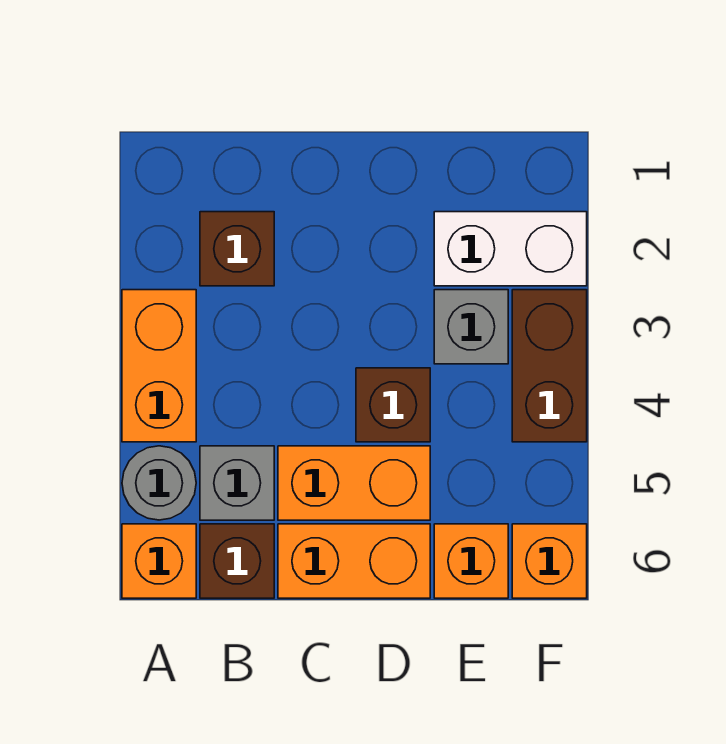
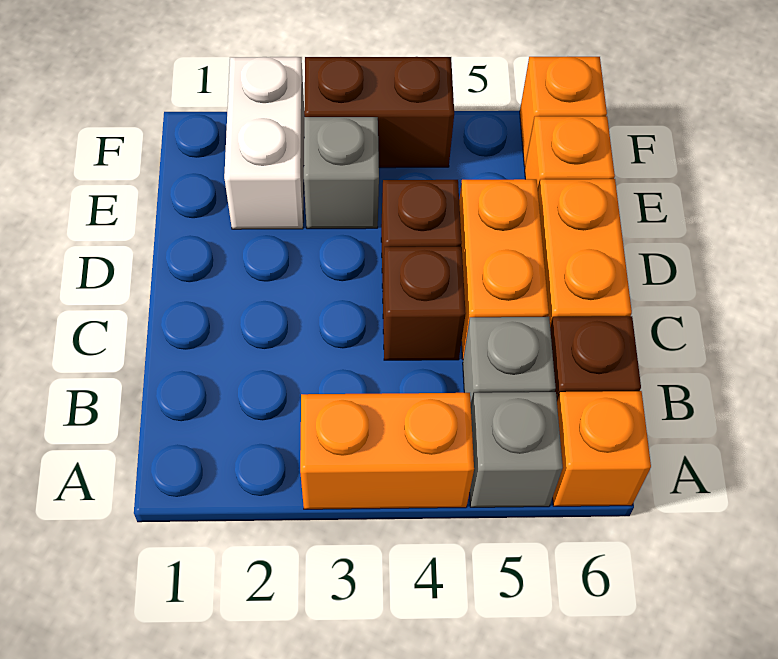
grey round brick A5 level 1 -> grey brick A5 level 1
brown brick B2 level 1 -> brown brick C4 level 1

